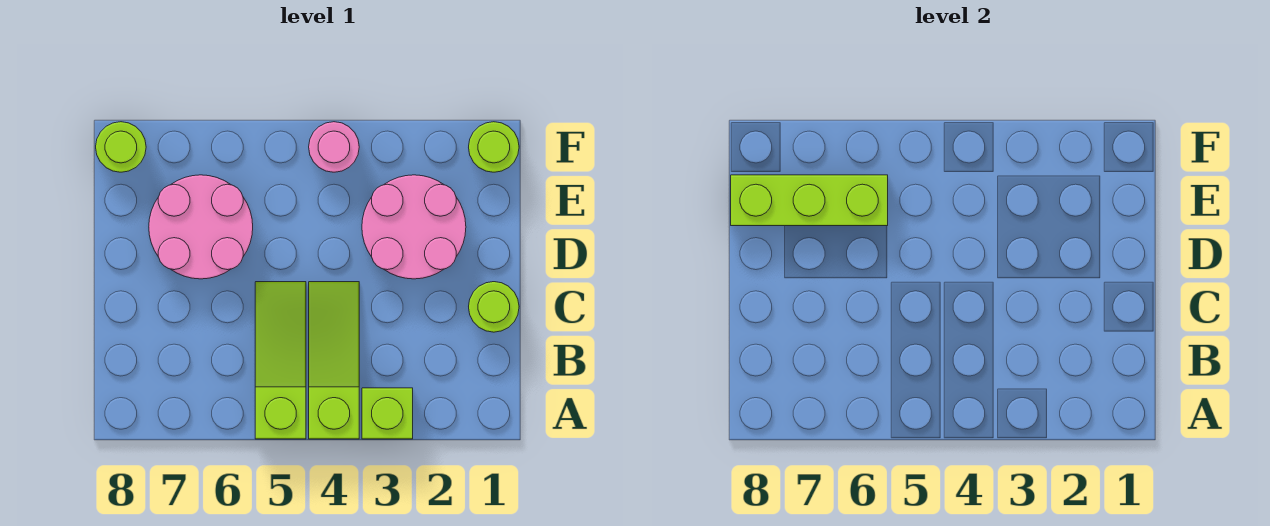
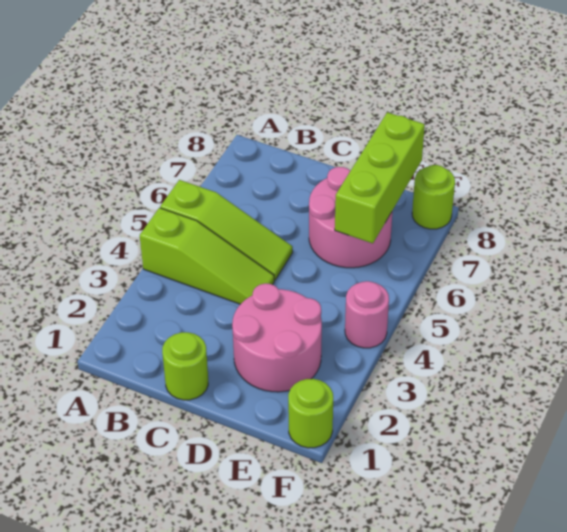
lime brick A3 level 1 -> none

